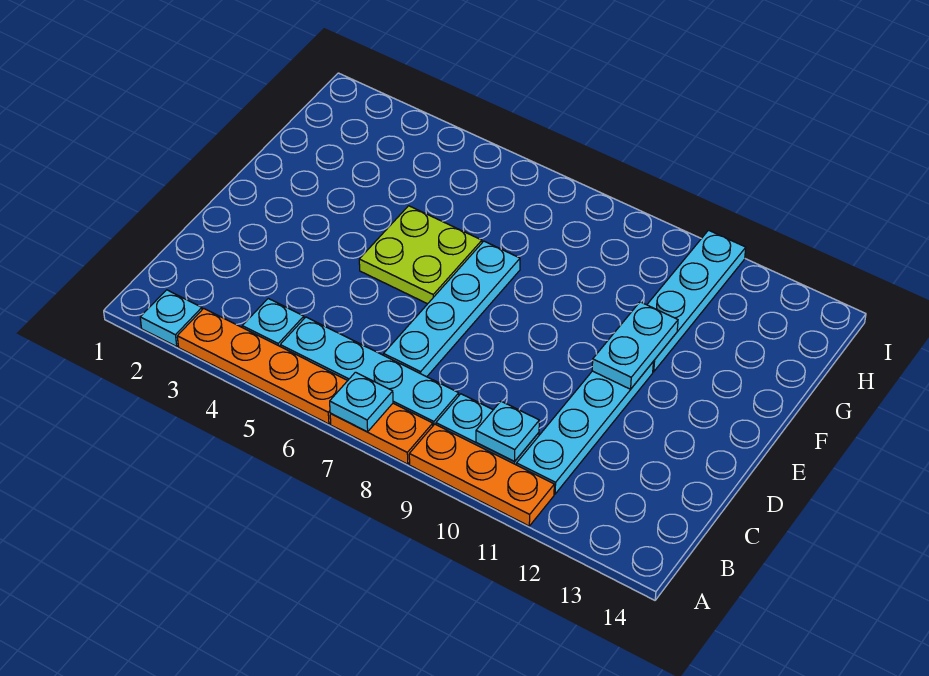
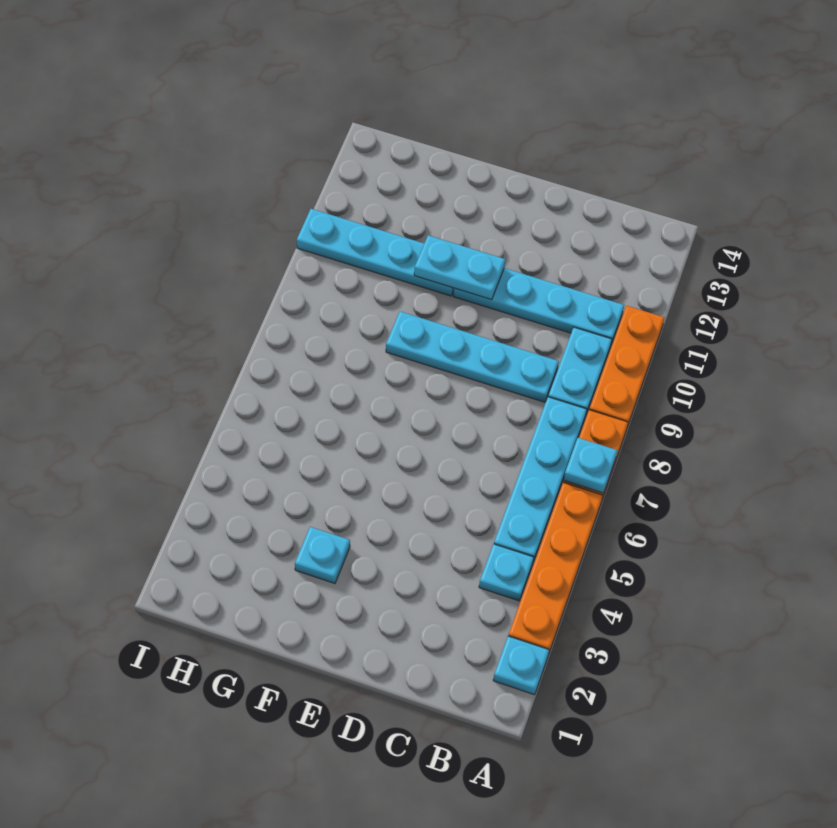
cyan plate B10 level 2 -> cyan plate F3 level 1
cyan plate C7:F7 level 1 -> cyan plate C9:F9 level 1
lime plate E5:F6 level 1 -> none

